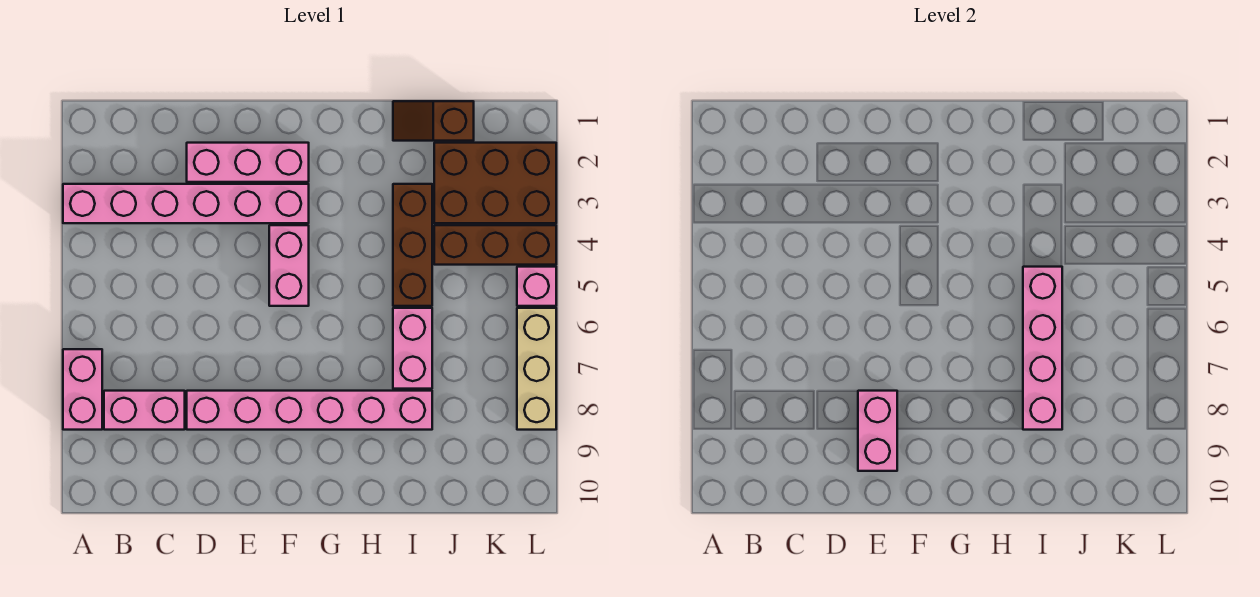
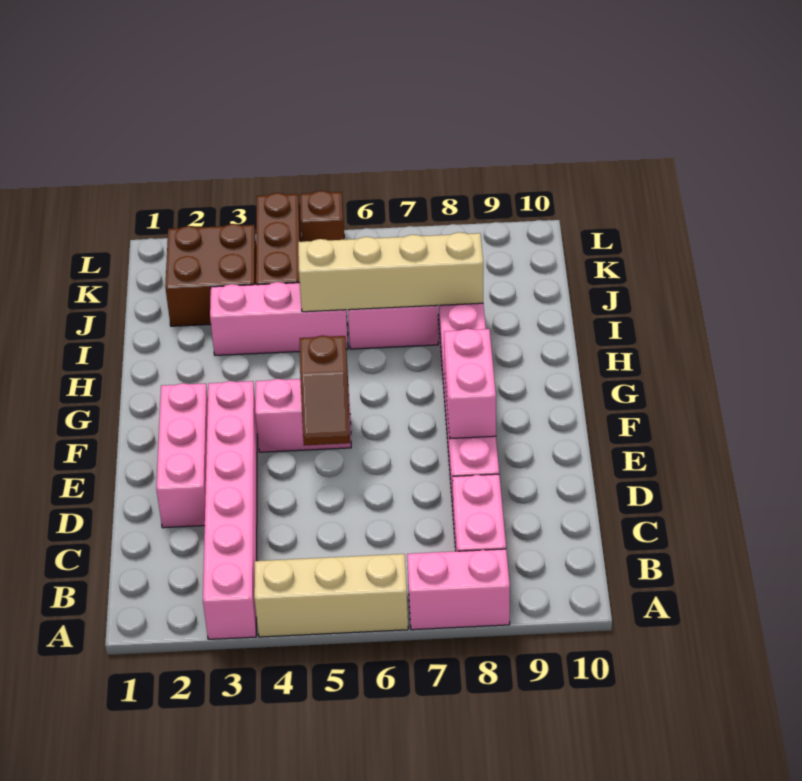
pink brick E8:E9 level 2 -> pink brick E8:F8 level 2
brown slope I1:J1 level 1 top J -> brown slope E5:F5 level 2 top F
brown brick I3:I5 level 1 -> pink brick I3:I5 level 1
pink brick I5:I8 level 2 -> tan brick I5:I8 level 2
brown brick J2:L3 level 1 -> brown brick J2:K3 level 1
pink brick L5 level 1 -> brown brick L5 level 1
tan brick L6:L8 level 1 -> tan brick A4:A6 level 1

